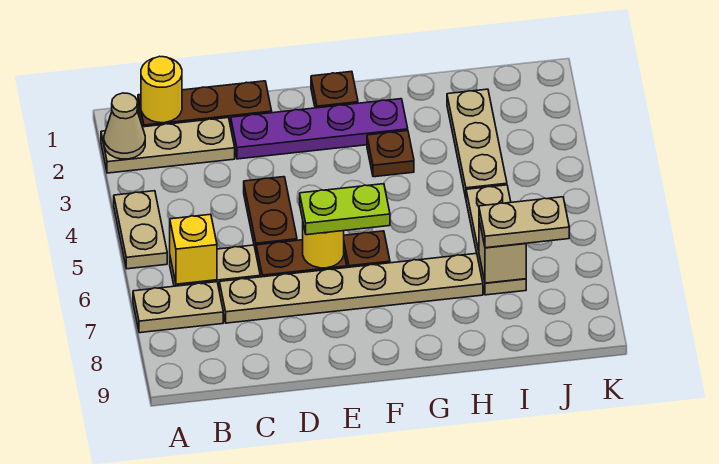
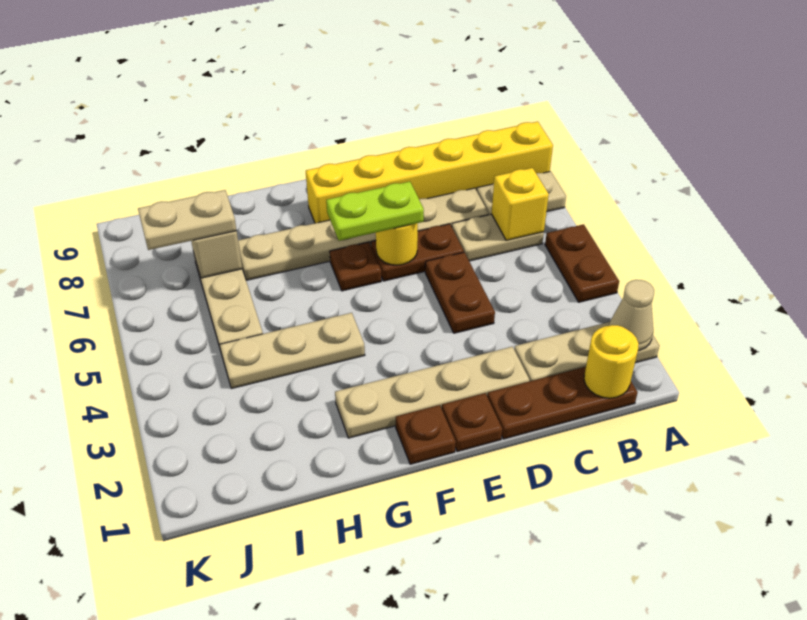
tan plate A4:A5 level 1 -> brown plate A4:A5 level 1
none -> yellow brick A8:F8 level 1
purple plate D2:G2 level 1 -> tan plate D2:G2 level 1
brown plate G3 level 1 -> brown plate E1 level 1
tan plate I2:I4 level 1 -> tan plate G4:I4 level 1

